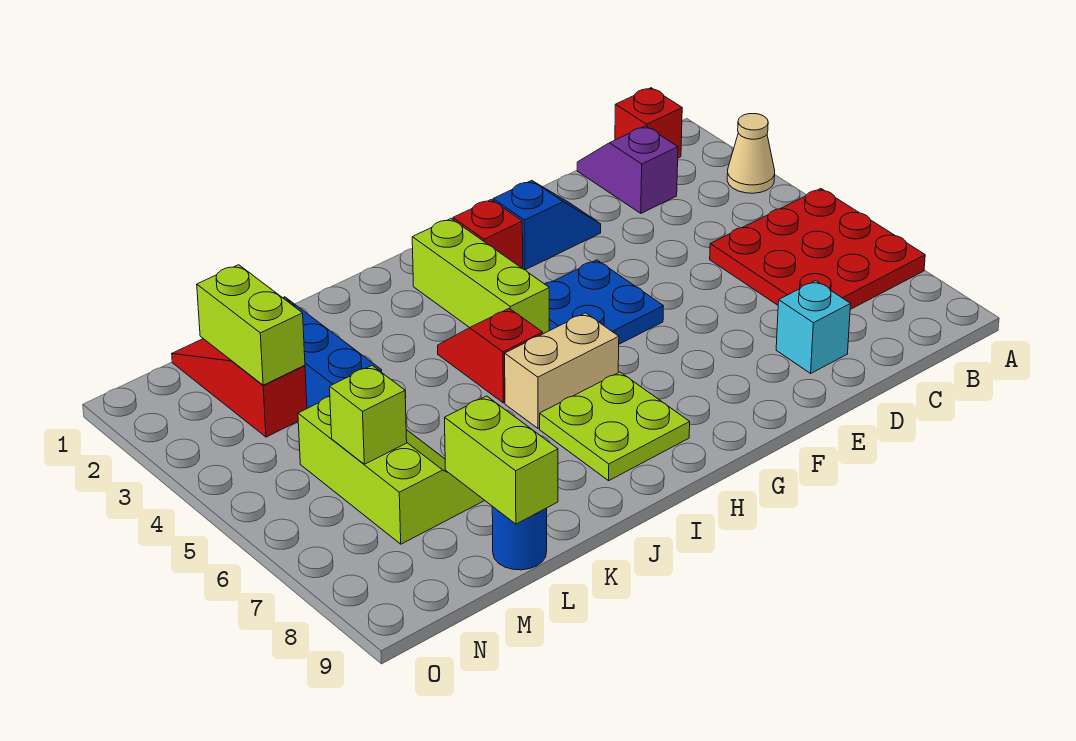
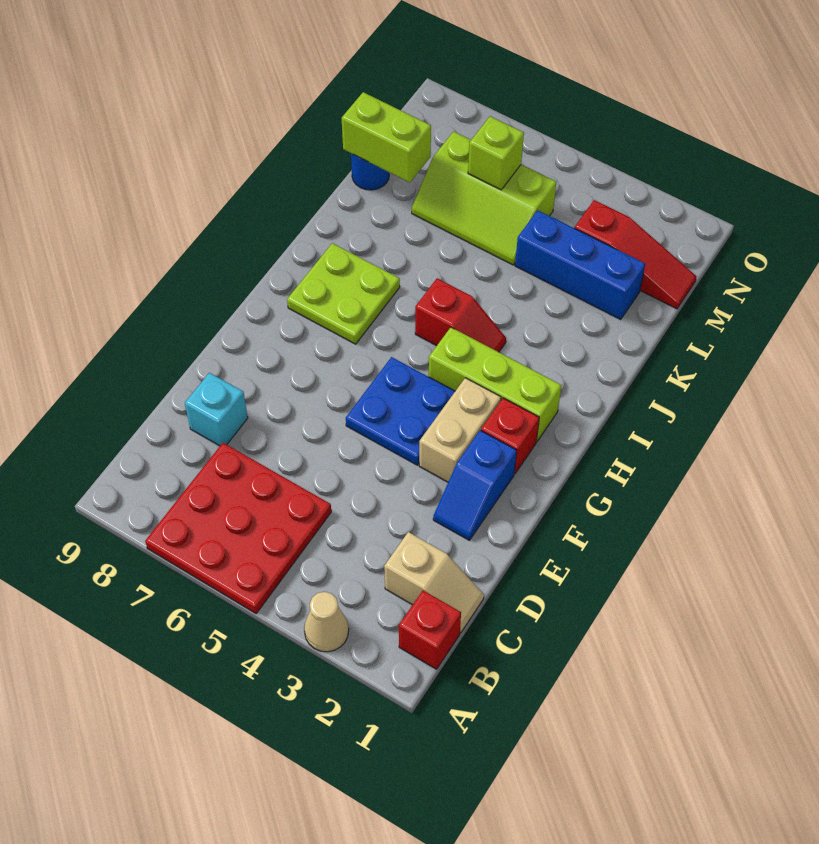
purple slope C1:C2 level 1 top 2 -> tan slope C1:C2 level 1 top 2
tan brick H6:I6 level 1 -> tan brick F3:G3 level 1
lime brick M2:M3 level 2 -> none

